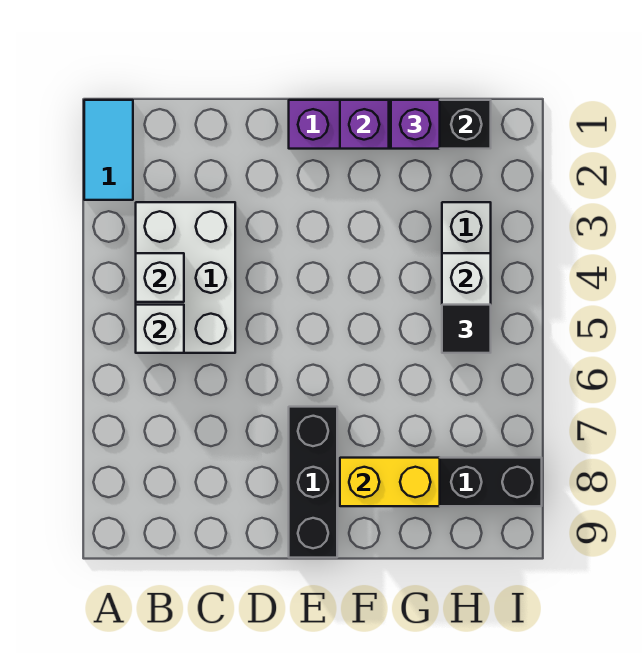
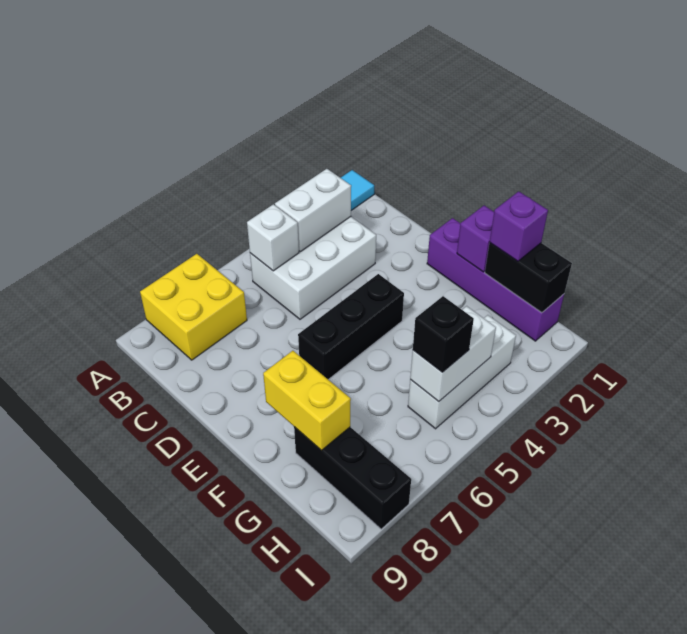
none -> yellow brick A7:B8 level 1
white brick B4 level 2 -> white brick B3:B4 level 2
black brick E7:E9 level 1 -> black brick E4:E6 level 1
black tile H5 level 3 -> black brick H5 level 3

